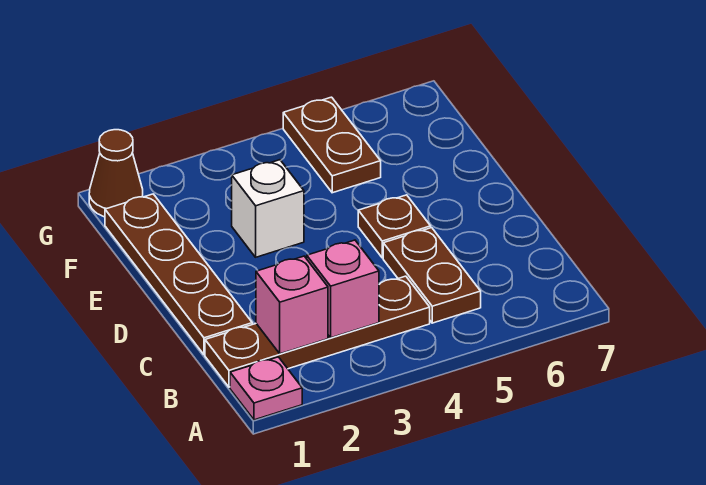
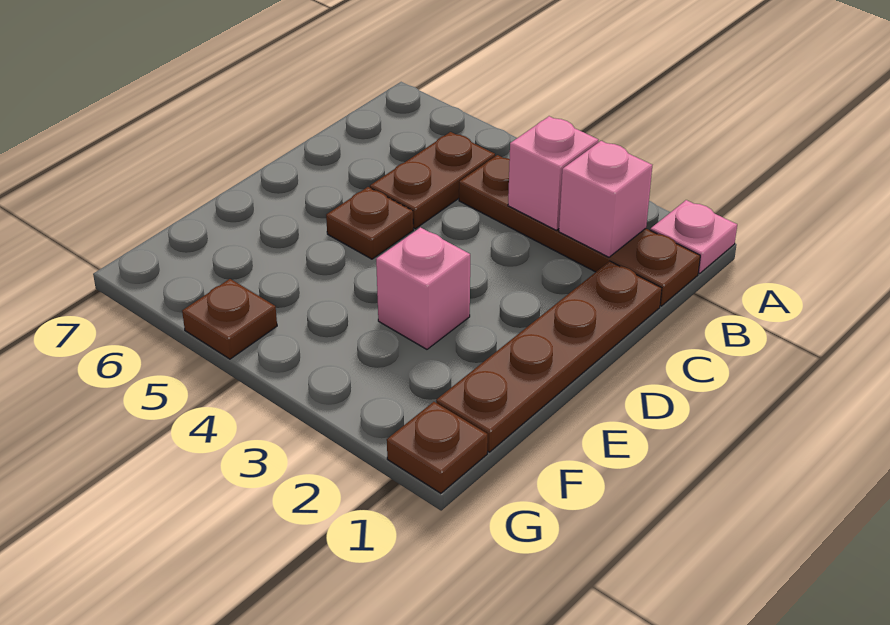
white brick E3 level 1 -> pink brick E3 level 1
brown plate F5:G5 level 1 -> brown plate G5 level 1
brown cone G1 level 1 -> brown plate G1 level 1

